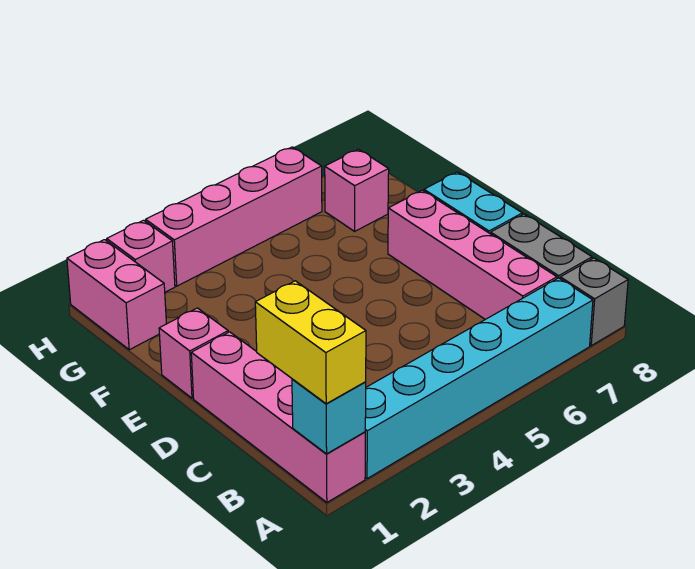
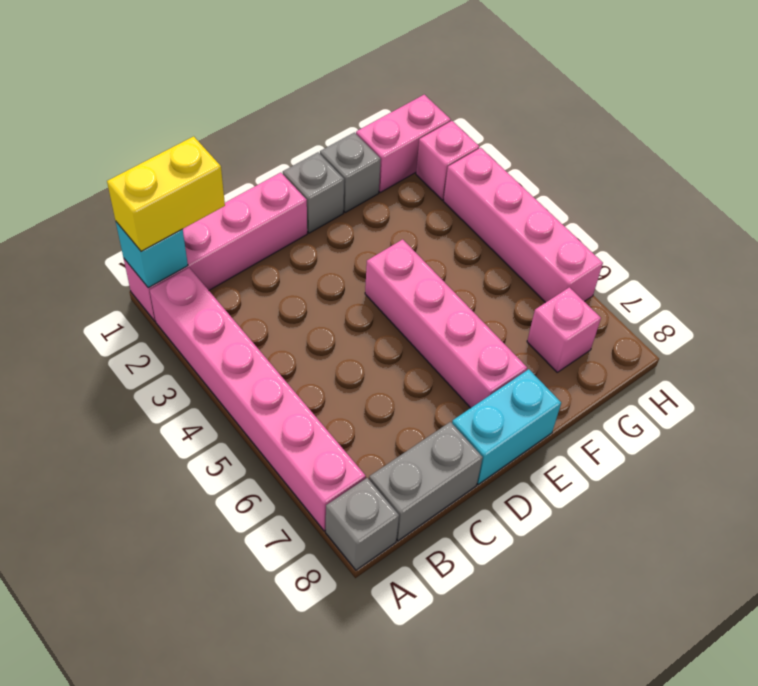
cyan brick A2:A7 level 1 -> pink brick A2:A7 level 1
pink brick B7:E7 level 1 -> pink brick E4:E7 level 1
pink brick E1 level 1 -> grey brick E1 level 1
none -> grey brick F1 level 1

